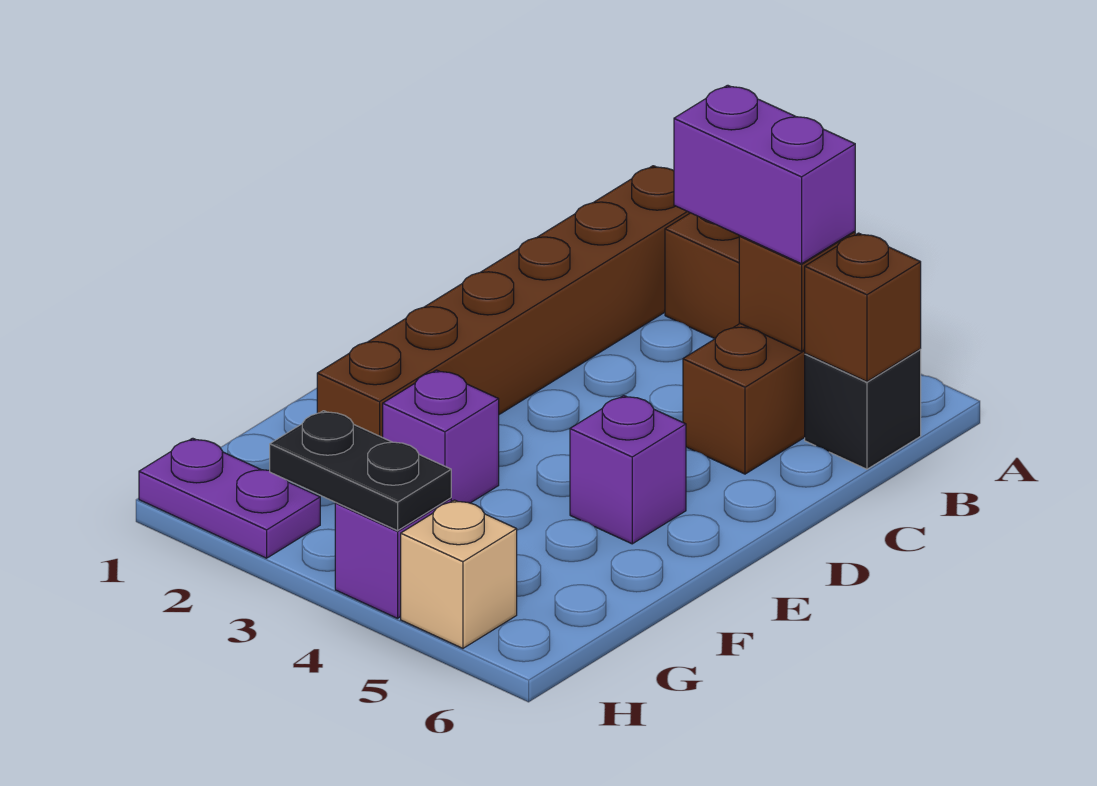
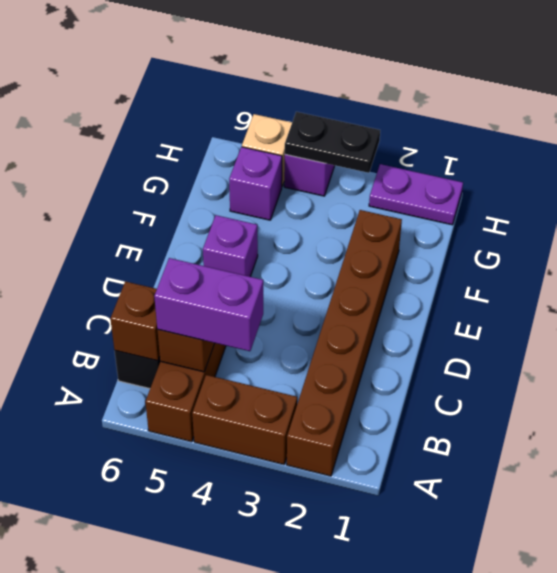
purple brick F3 level 1 -> purple brick G5 level 1

